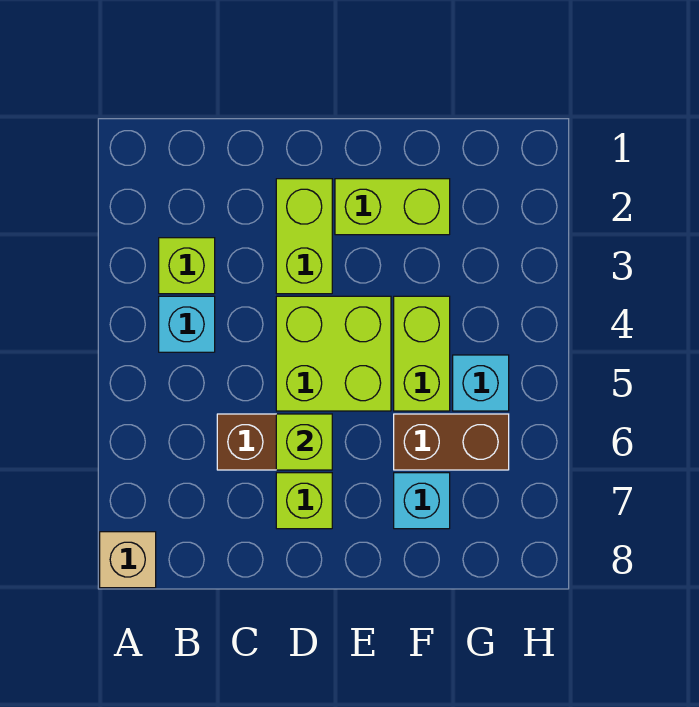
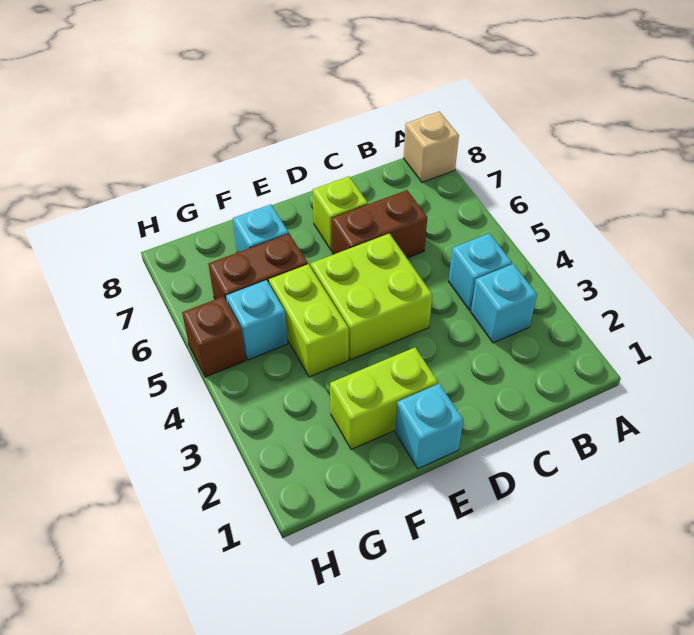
lime brick B3 level 1 -> cyan brick B3 level 1
lime brick D2:D3 level 1 -> none
lime brick D6 level 2 -> none
none -> cyan brick E1 level 1
none -> brown brick H5 level 1

